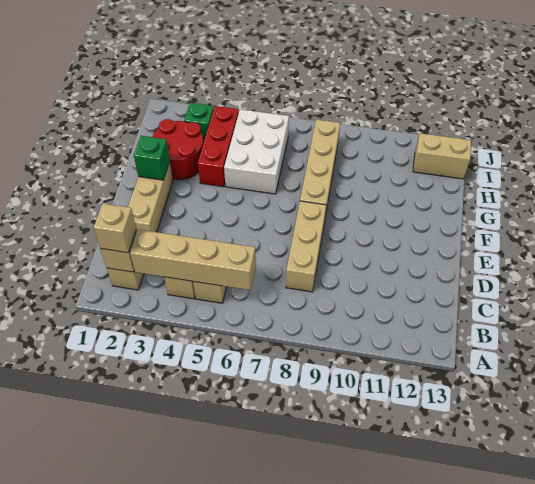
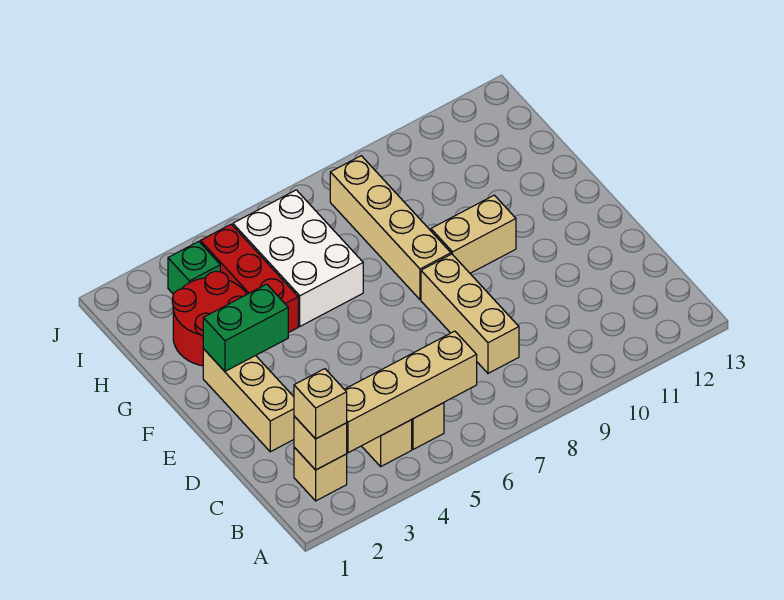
green brick F2 level 2 -> green brick F2:F3 level 2
tan brick I12:I13 level 1 -> tan brick F9:F10 level 1

